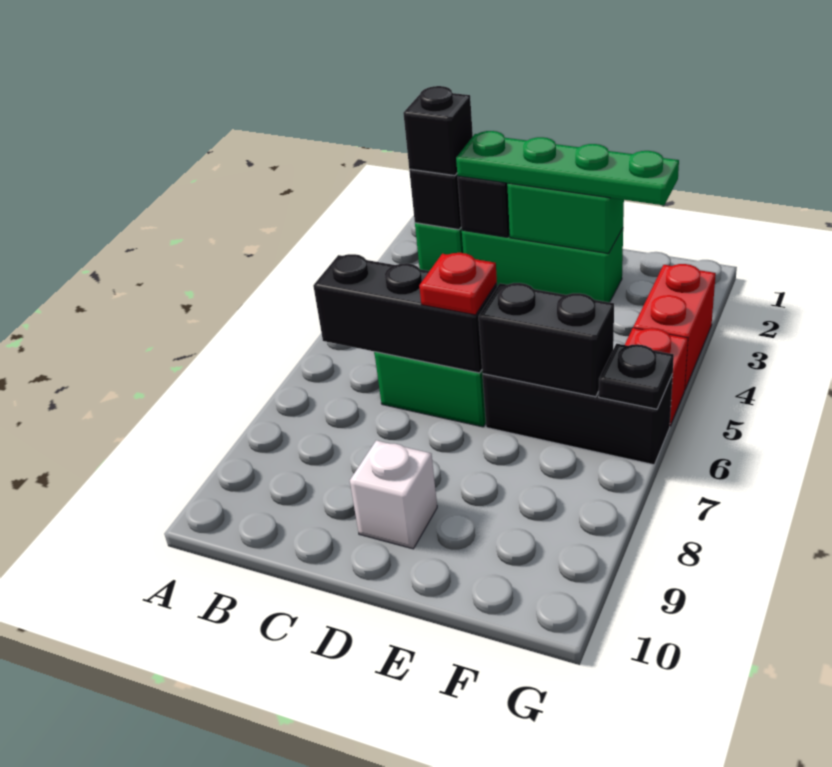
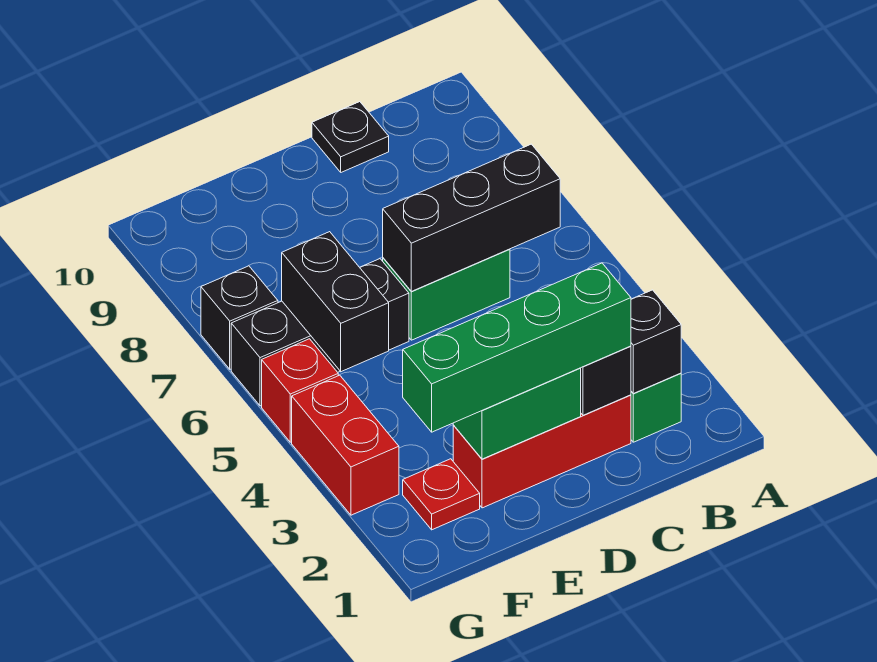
black brick B2 level 3 -> black brick G7 level 1
green brick C2:E2 level 1 -> red brick C2:E2 level 1
green plate C2:F2 level 3 -> green brick C2:F2 level 3
red plate D6 level 3 -> red plate F2 level 1
white brick D9 level 1 -> none
black brick E6:F6 level 2 -> black brick F5:F6 level 2
black plate G6 level 2 -> black plate C10 level 1

